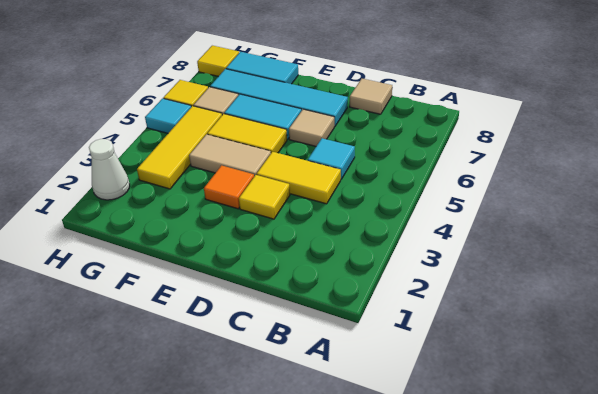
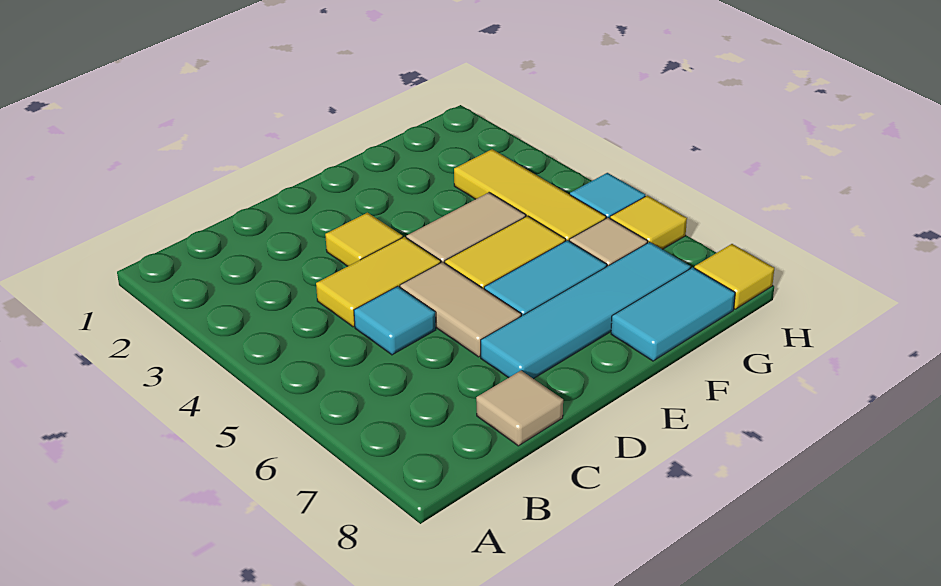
tan tile D6 level 1 -> tan tile D5:D6 level 1
orange tile E3 level 1 -> none
white cone H2 level 1 -> none

